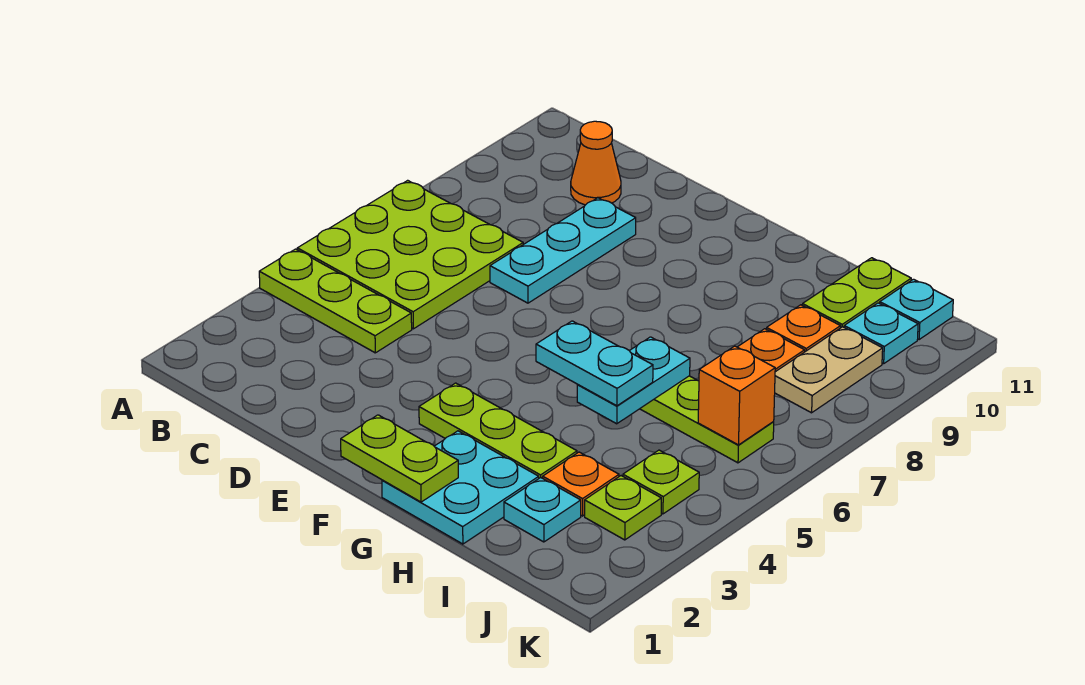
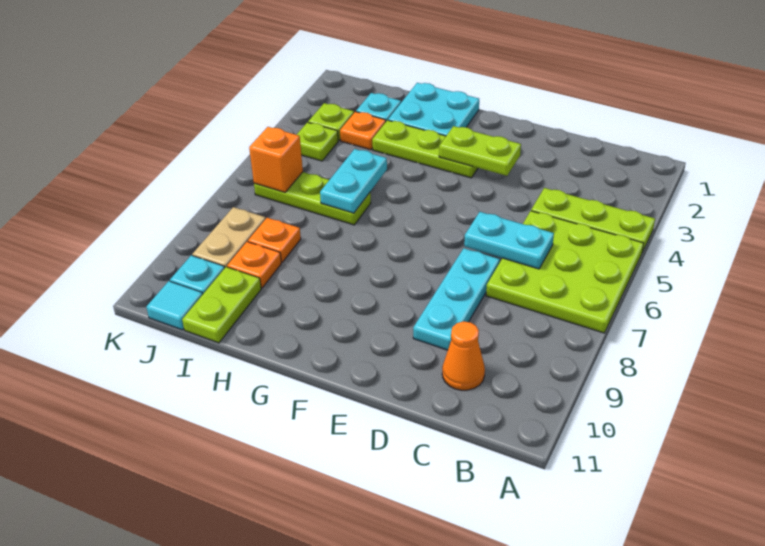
lime plate F1:G1 level 2 -> lime plate E3:F3 level 2
cyan plate G5:H5 level 3 -> cyan plate C6:D6 level 2
cyan plate J11 level 1 -> cyan tile J11 level 1

